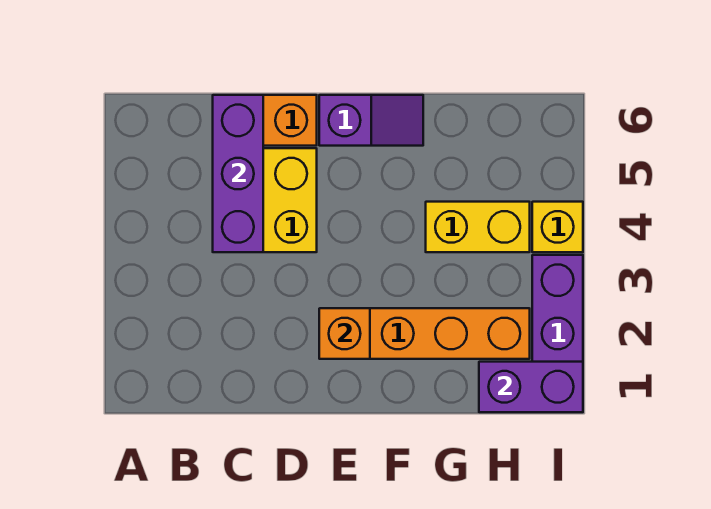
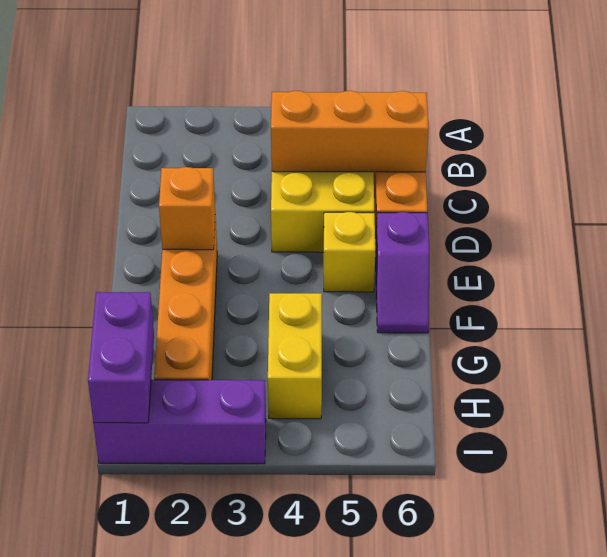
purple brick C4:C6 level 2 -> orange brick C4:C6 level 2
yellow brick I4 level 1 -> yellow brick E5 level 1

